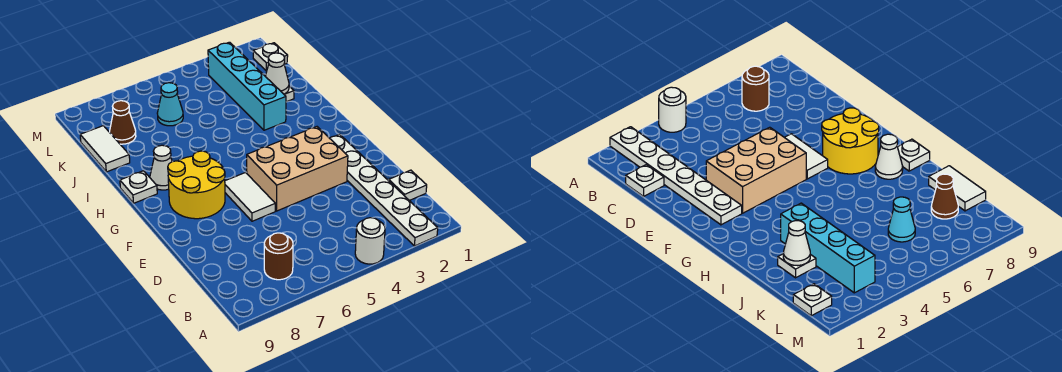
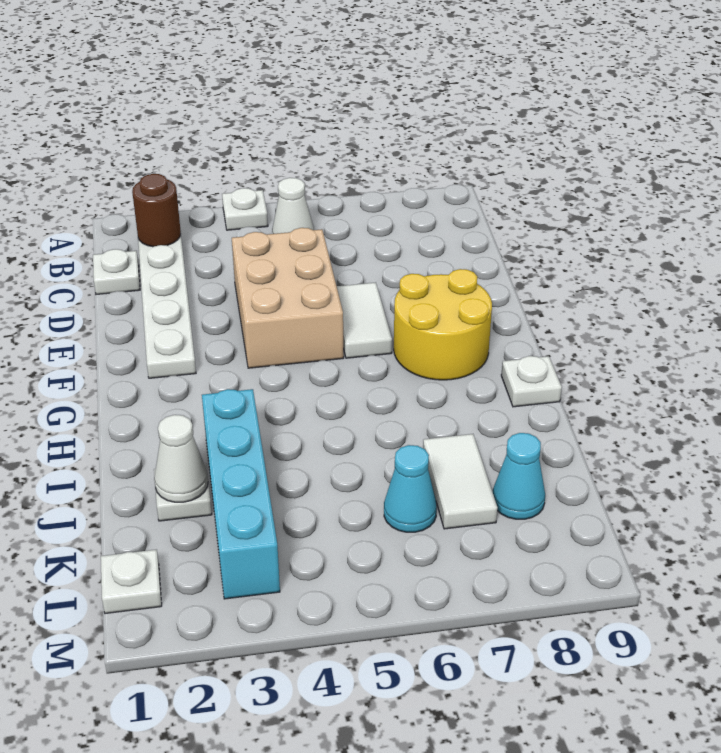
white round brick A4 level 1 -> white plate A4 level 1
brown round brick B7 level 1 -> brown round brick B2 level 2
tan brick E3:F5 level 1 -> tan brick D4:F5 level 1
white cone H8 level 1 -> white cone B5 level 1
white tile J9:K9 level 1 -> white tile J7:K7 level 1
brown cone K8 level 1 -> cyan cone K8 level 1

